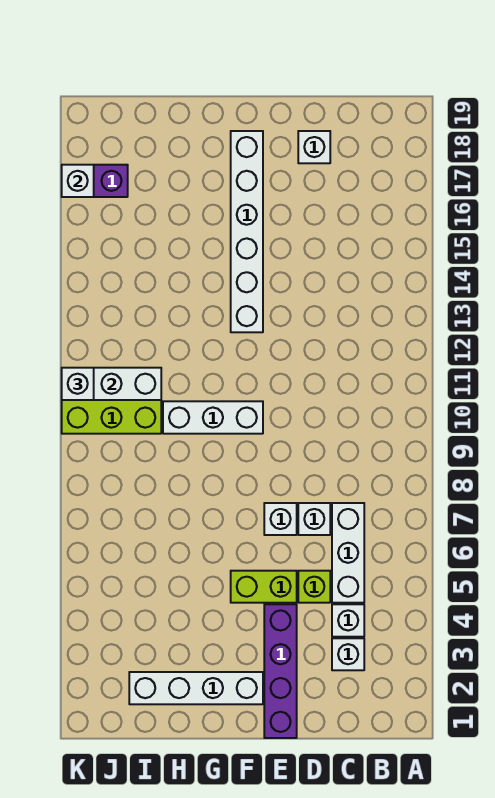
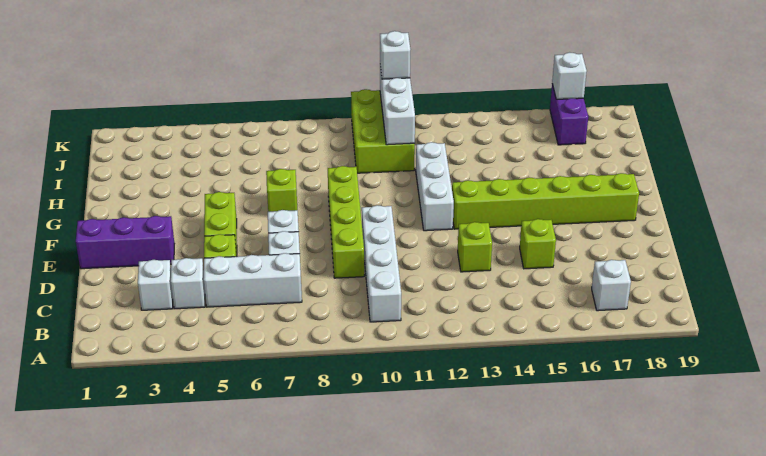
none -> lime brick D9:G9 level 1
none -> lime brick D13 level 1
none -> lime brick D15 level 1
white brick D18 level 1 -> white brick B17 level 1
purple brick E1:E4 level 1 -> purple brick E1:E3 level 1
white brick F2:I2 level 1 -> white brick B10:E10 level 1
white brick F10:H10 level 1 -> white brick F12:H12 level 1
white brick F13:F18 level 1 -> lime brick F13:F18 level 1
none -> lime brick G7 level 1

